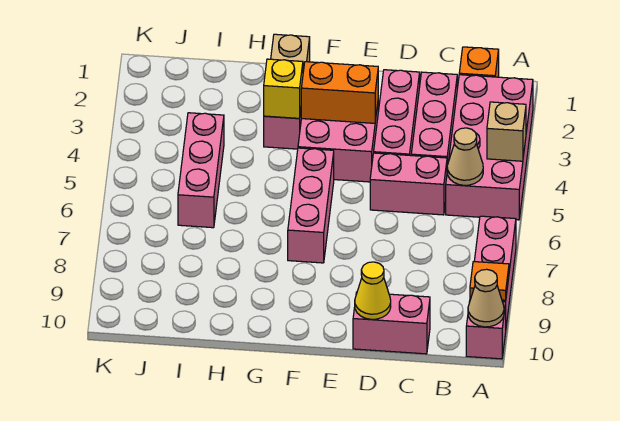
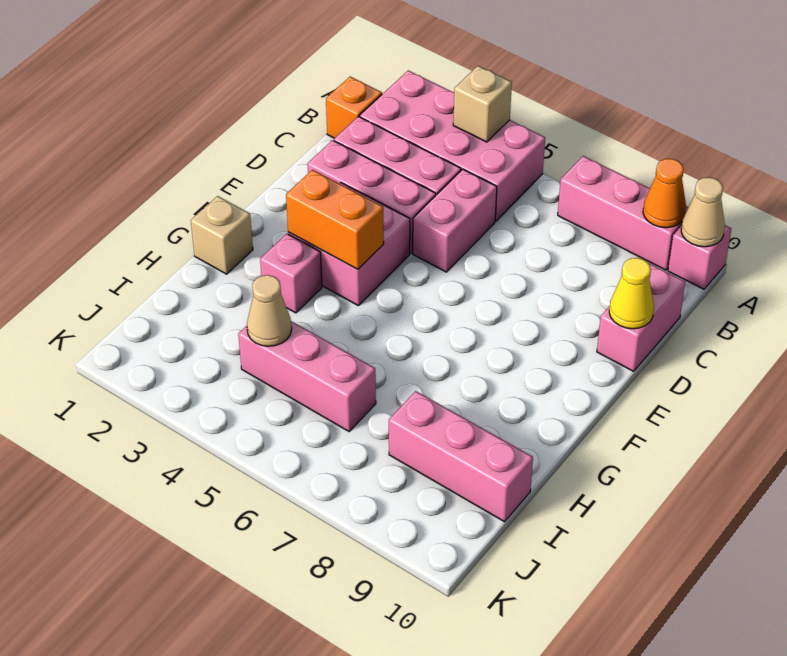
orange tile A9 level 2 -> orange cone A9 level 2
tan cone B5 level 2 -> tan cone I4 level 2
orange brick E3:F3 level 2 -> orange brick F3:F4 level 2
pink brick F5:F7 level 1 -> pink brick I8:I10 level 1
yellow brick G3 level 2 -> none

